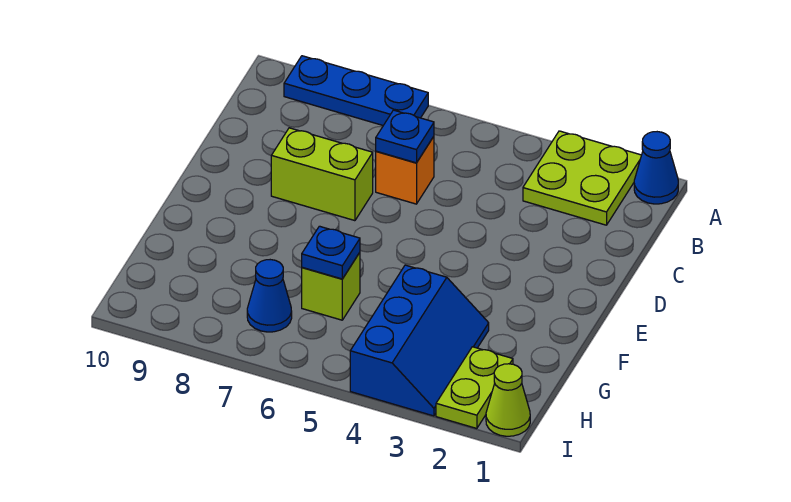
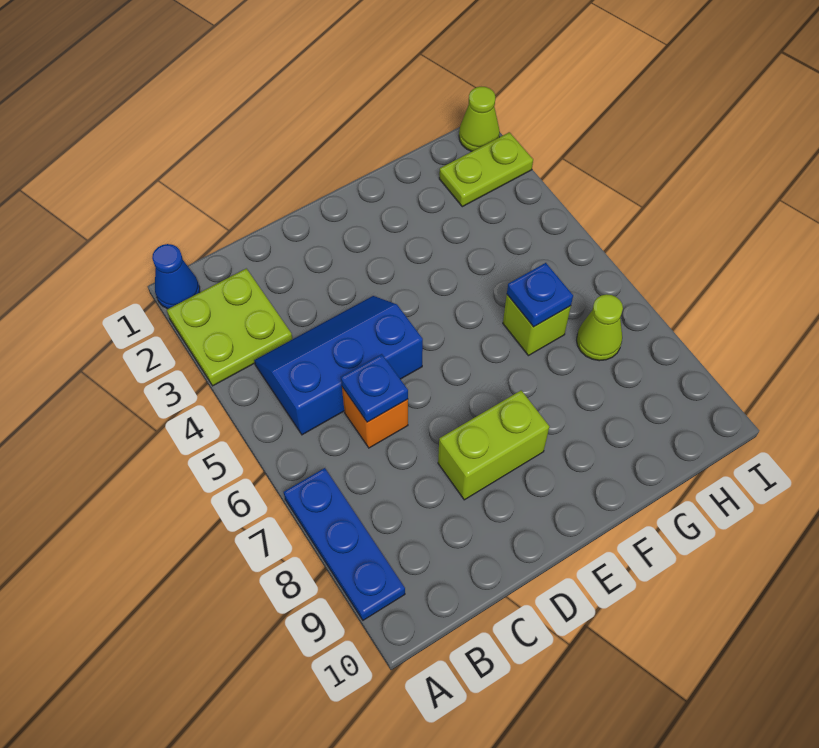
lime brick D7:D8 level 1 -> lime brick D8:E8 level 1
blue slope G3:I4 level 1 top 4 -> blue slope B4:D5 level 1 top 5
blue cone H7 level 1 -> lime cone H7 level 1

